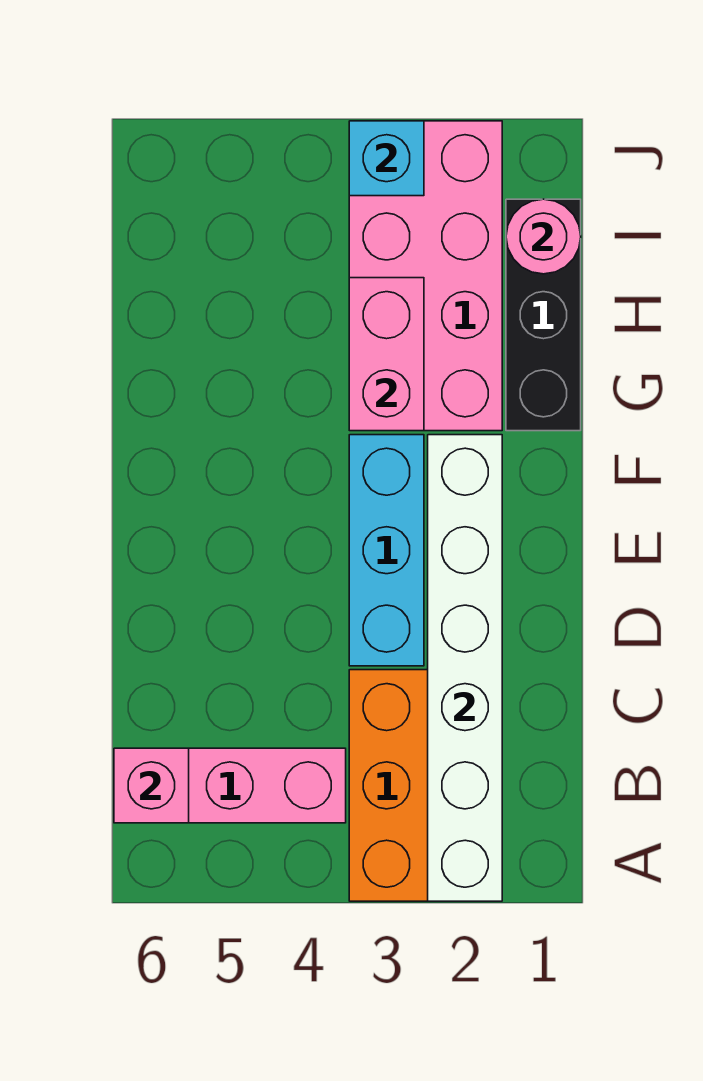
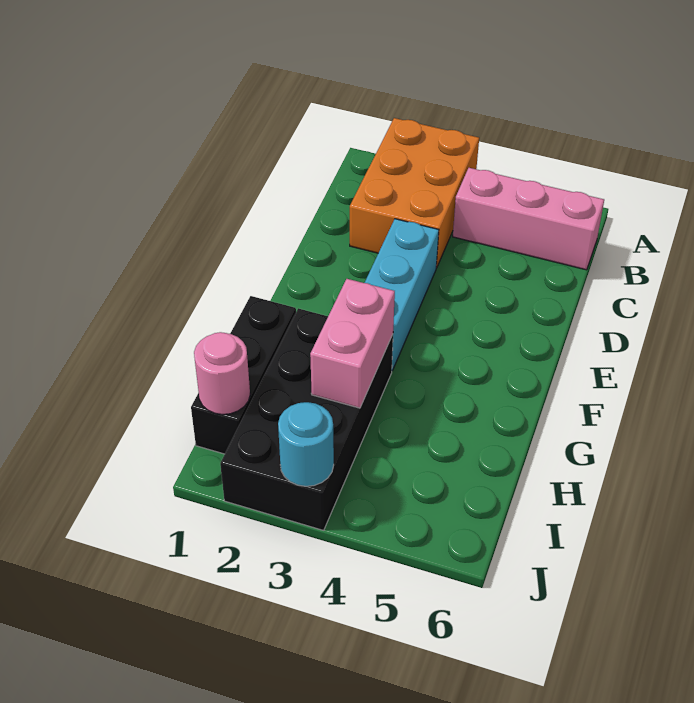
white brick A2:F2 level 2 -> none
pink brick B6 level 2 -> none
pink brick G2:J3 level 1 -> black brick G2:J3 level 1
cyan brick J3 level 2 -> cyan round brick J3 level 2

